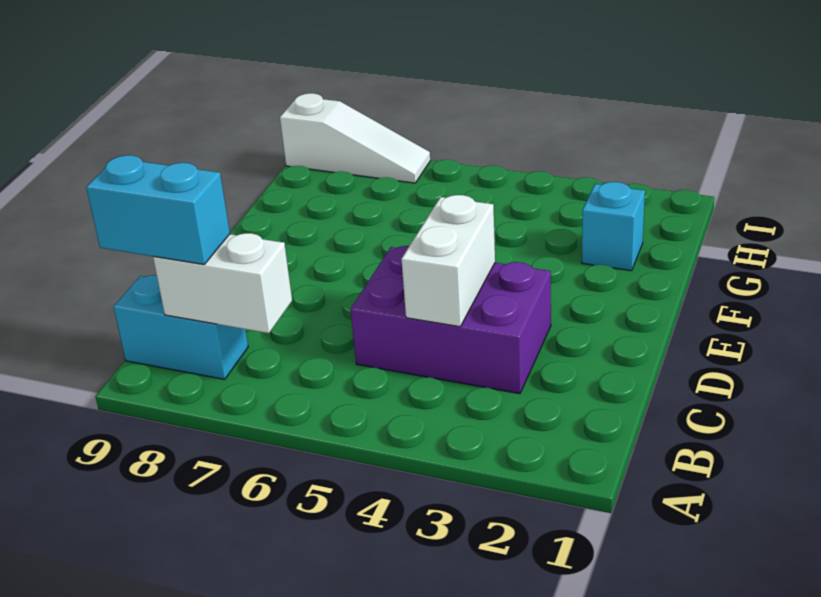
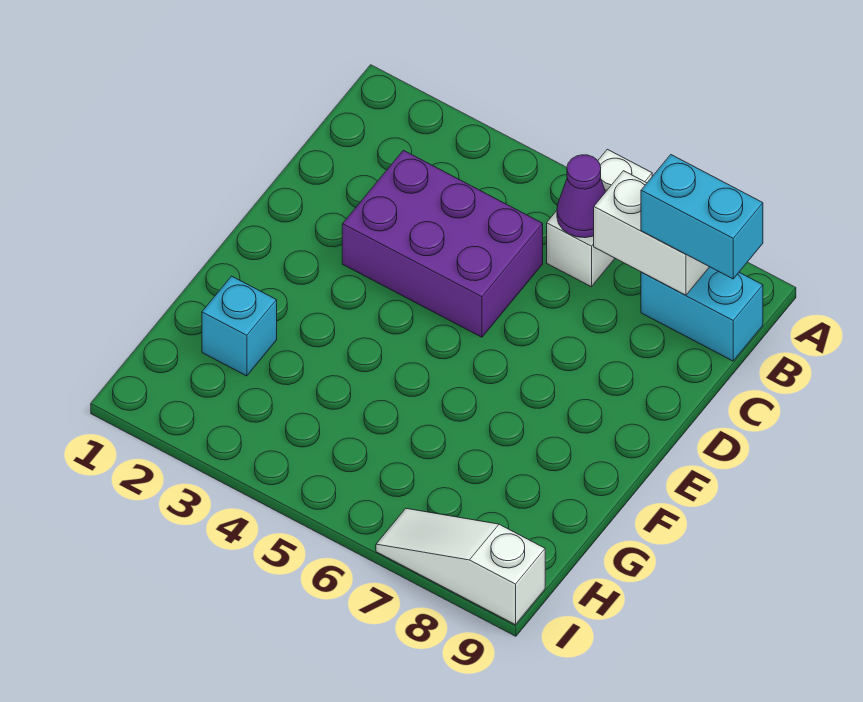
none -> purple cone B6 level 2
white brick C4:D4 level 2 -> white brick A6:B6 level 1

